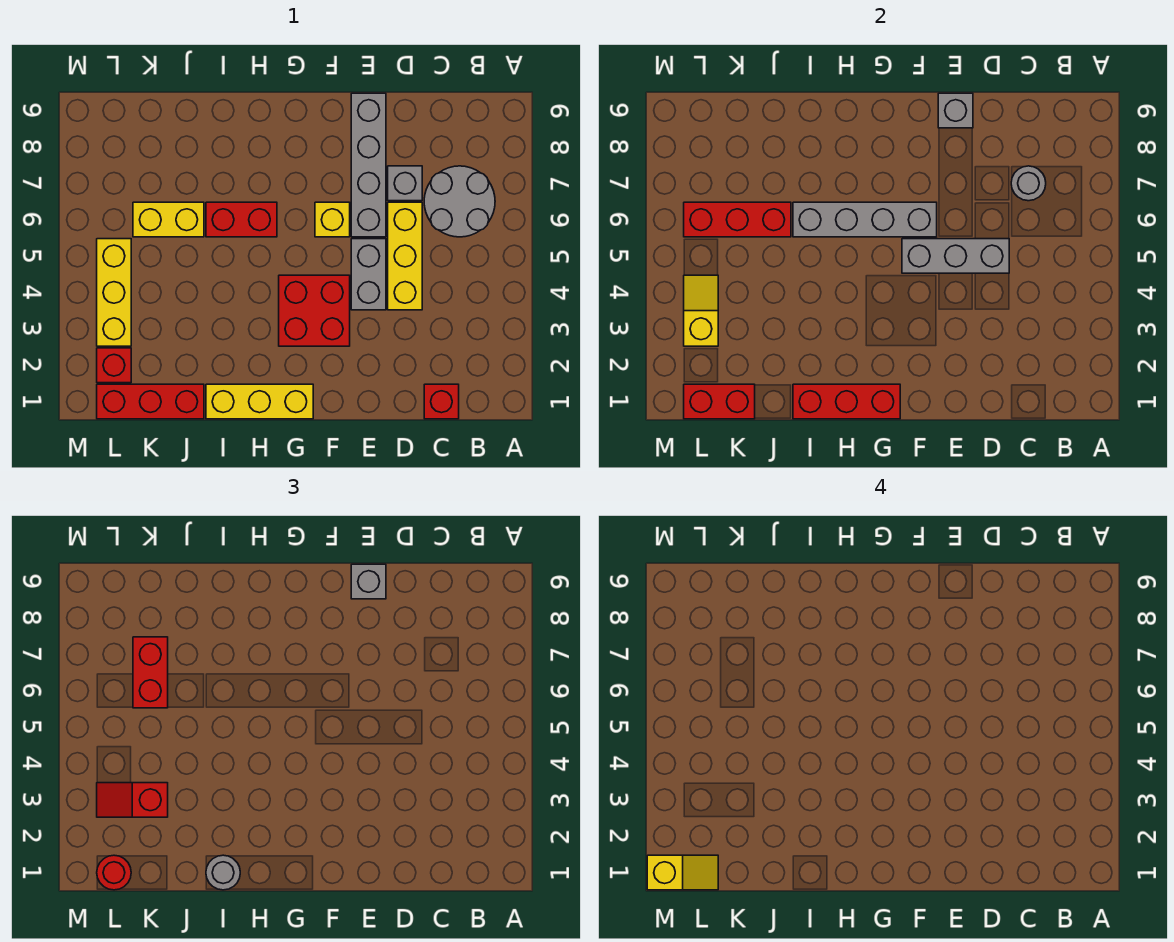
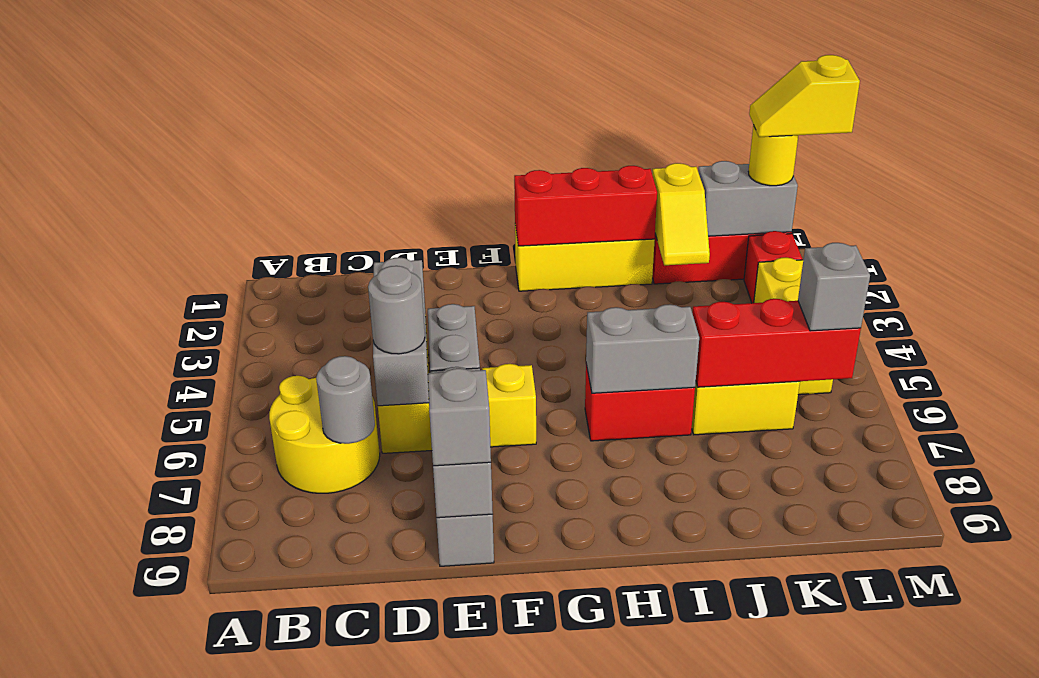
grey round brick B6:C7 level 1 -> yellow round brick B6:C7 level 1
red brick C1 level 1 -> none
grey brick D5:F5 level 2 -> grey brick D4:D6 level 2
grey brick D7 level 1 -> grey brick L6 level 3
red brick F3:G4 level 1 -> none
grey brick F6:I6 level 2 -> grey brick H6:I6 level 2
grey round brick I1 level 3 -> grey round brick D6 level 3
red brick K1:L1 level 2 -> grey brick K1:L1 level 2
red slope K3:L3 level 3 top K -> none
red brick K6:K7 level 3 -> none
red round brick L1 level 3 -> yellow round brick L1 level 3
yellow slope L3:L4 level 2 top 3 -> yellow slope J1:J2 level 2 top 1

